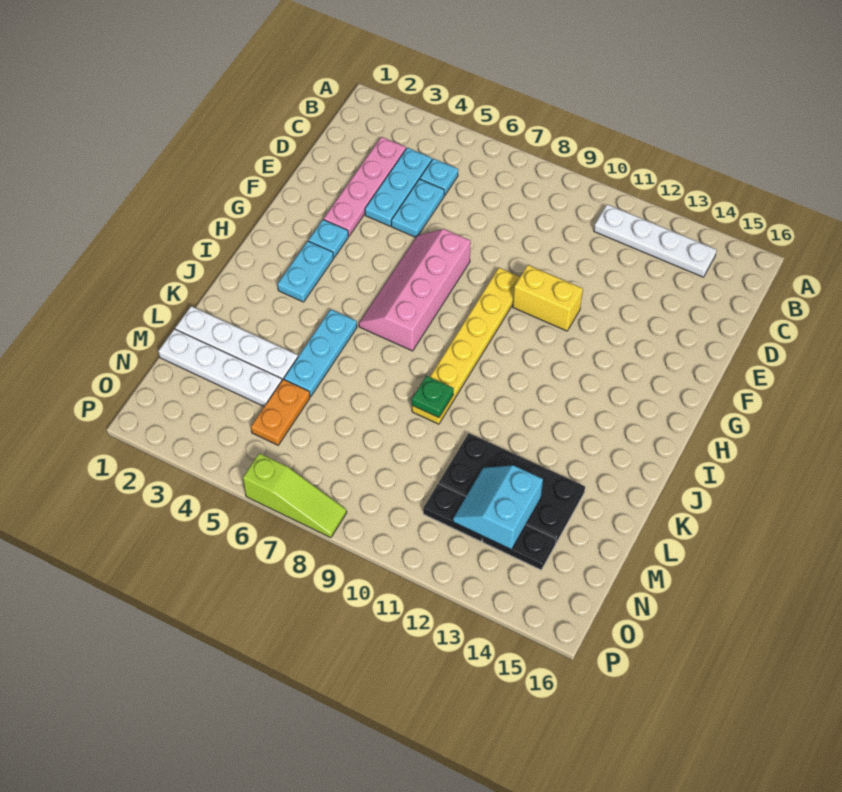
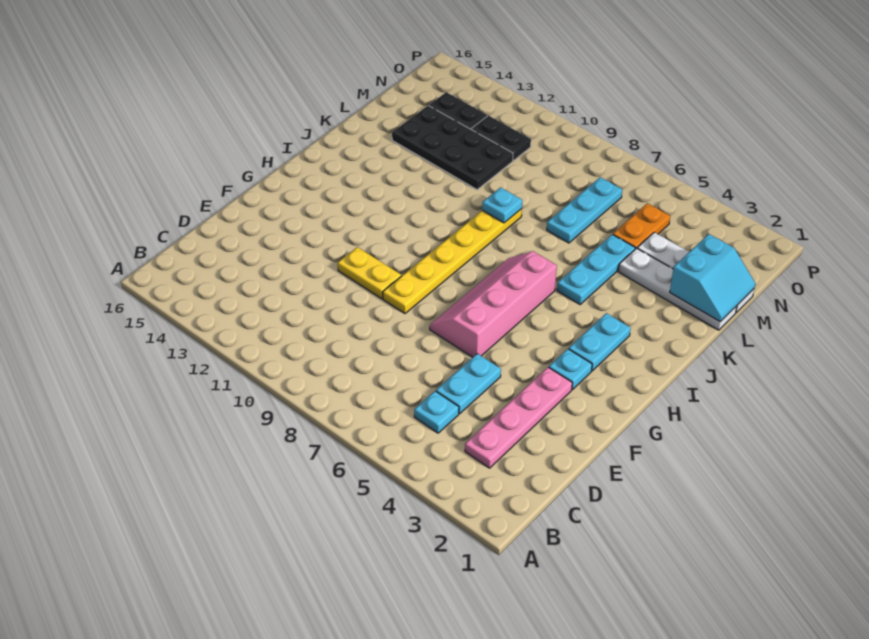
white plate B11:B14 level 1 -> none
cyan plate C4:E4 level 1 -> cyan plate L7:N7 level 1
pink slope F6:I7 level 1 top 7 -> pink slope F6:I7 level 1 top 6
yellow brick F10:F11 level 1 -> yellow plate F10:F11 level 1
green plate K9 level 2 -> cyan plate K9 level 2
cyan slope M12:N13 level 2 top 13 -> cyan slope L1:M2 level 2 top 2
lime slope P6:P8 level 1 top 6 -> none

